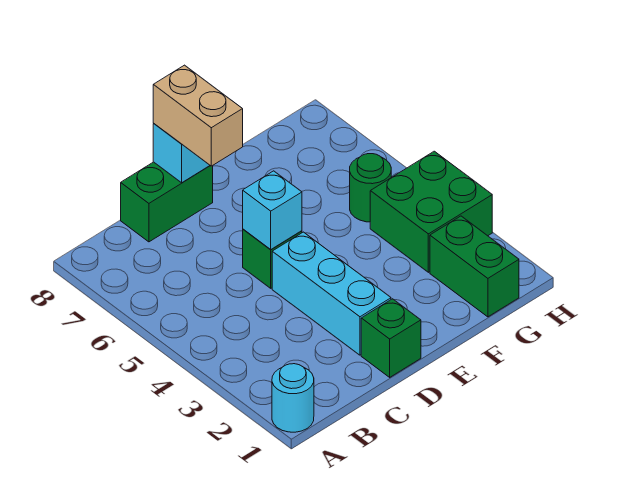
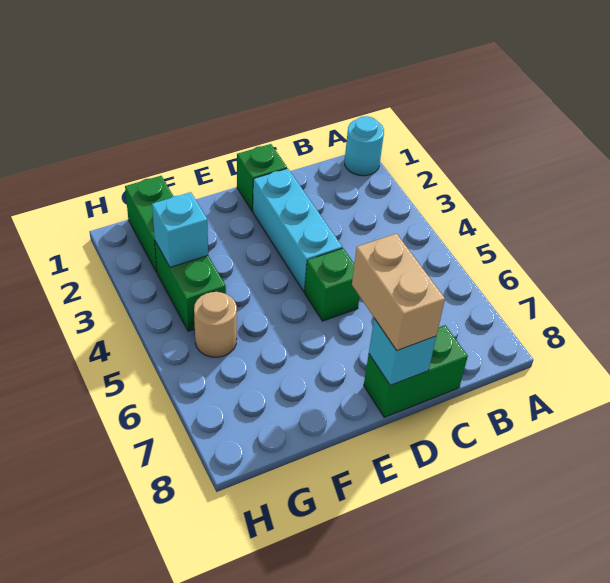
cyan brick D5 level 2 -> cyan brick G3 level 2
green brick G3:H4 level 1 -> green brick G3:G4 level 1
green round brick G5 level 1 -> tan round brick G5 level 1

